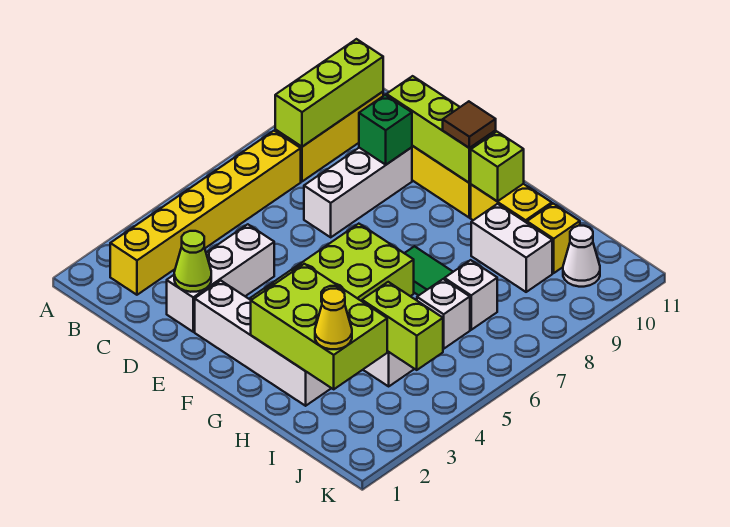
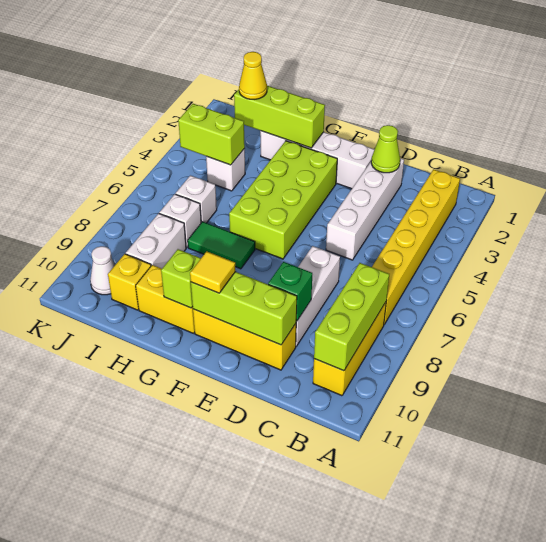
white brick D2:D4 level 1 -> white brick D2:D5 level 1
brown tile F10 level 3 -> yellow tile F10 level 3
lime brick G2:I3 level 2 -> lime brick G2:I2 level 2
white brick H9:I9 level 1 -> white brick I8:I9 level 1

